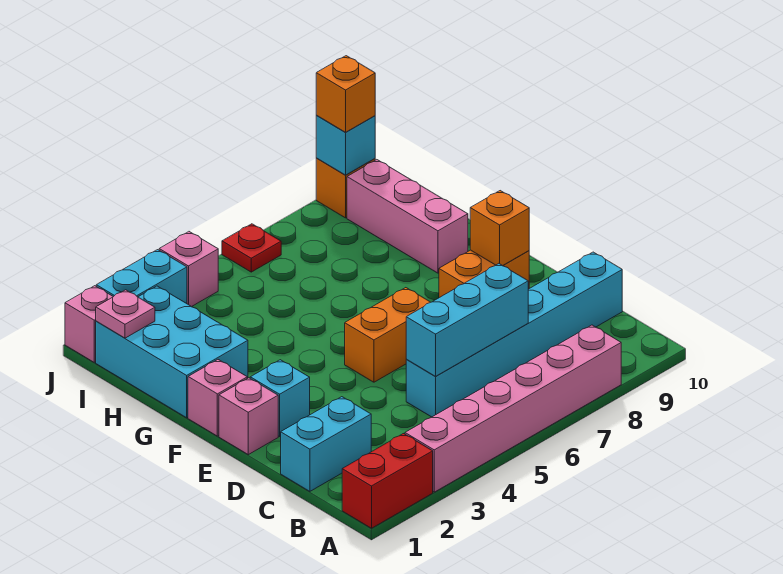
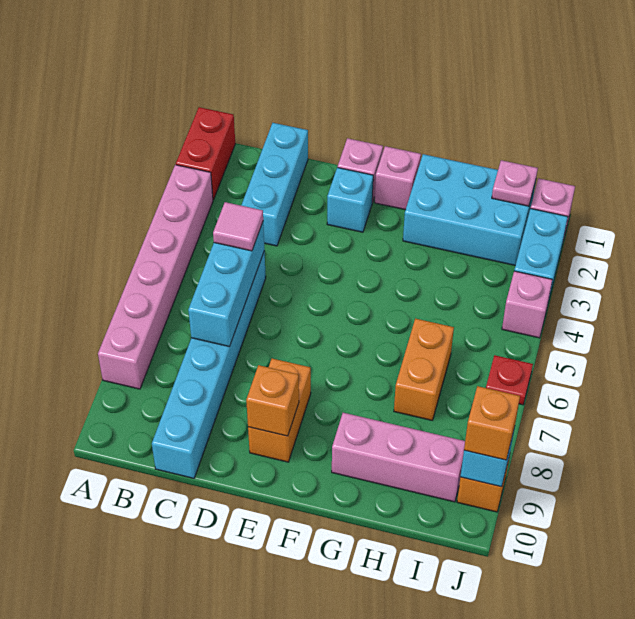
cyan brick C1:C2 level 1 -> cyan brick C1:C3 level 1
none -> pink tile C5 level 3
orange brick E5:E6 level 1 -> orange brick H6:H7 level 1

